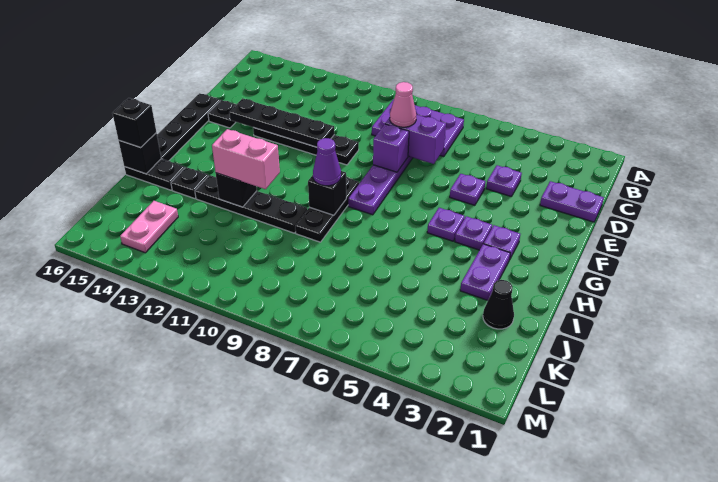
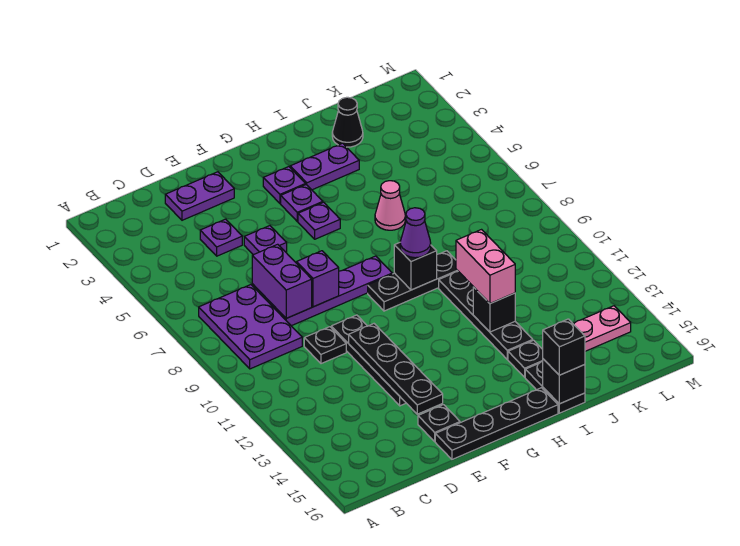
purple plate D1:D2 level 1 -> purple plate D2:E2 level 1
pink cone D8 level 3 -> pink cone I6 level 1
none -> black plate D10 level 1

